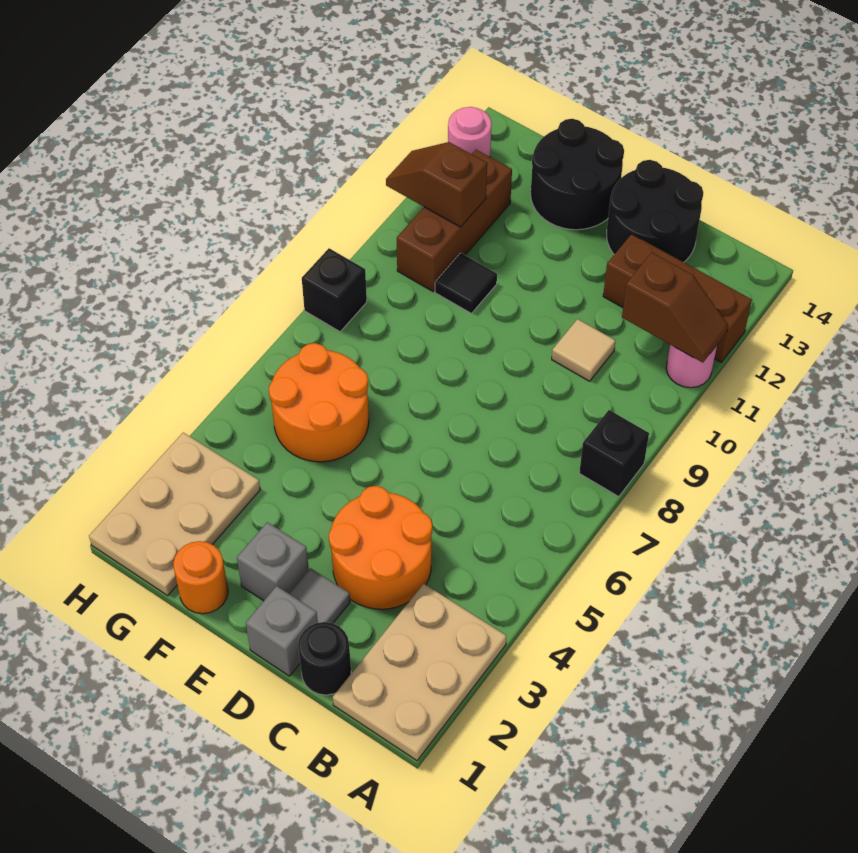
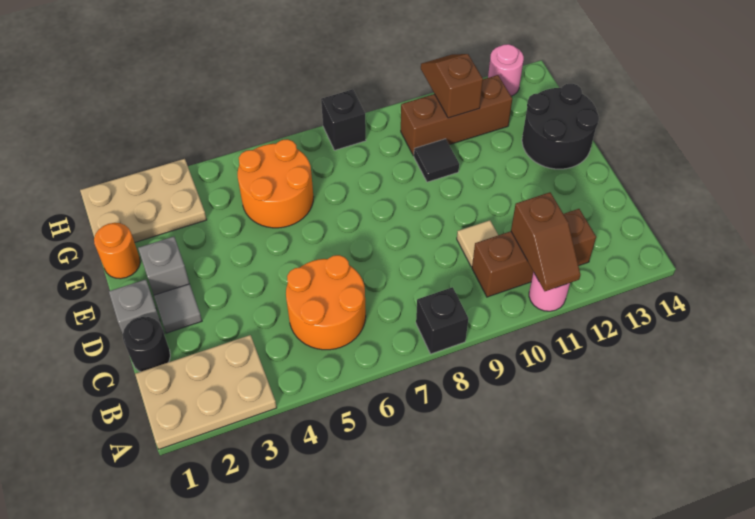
brown brick A12:C12 level 1 -> brown brick B10:B12 level 1
orange round brick C3:D4 level 1 -> orange round brick B5:C6 level 1
black round brick C13:D14 level 1 -> none

